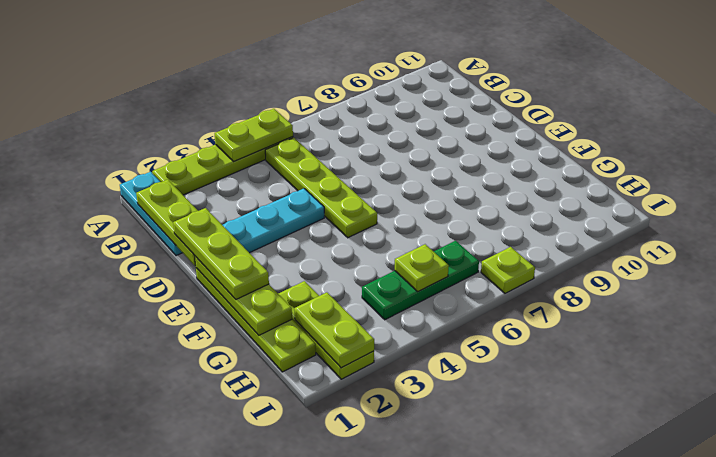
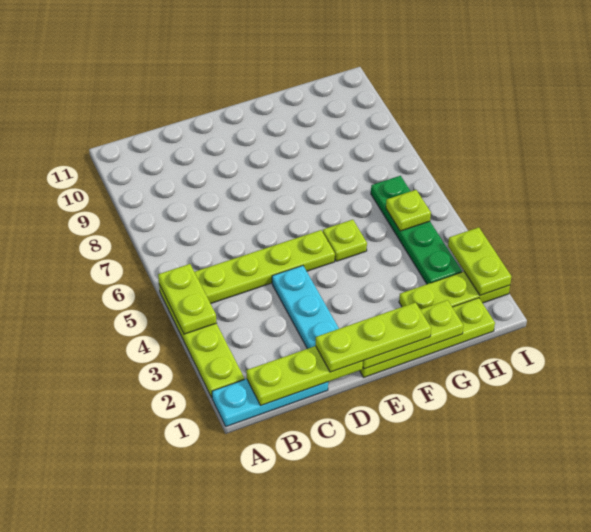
lime plate H2:I2 level 2 -> lime plate I2:I3 level 2
green plate H4:H6 level 1 -> green plate H3:H6 level 1
lime plate I7 level 1 -> lime plate F5 level 1

